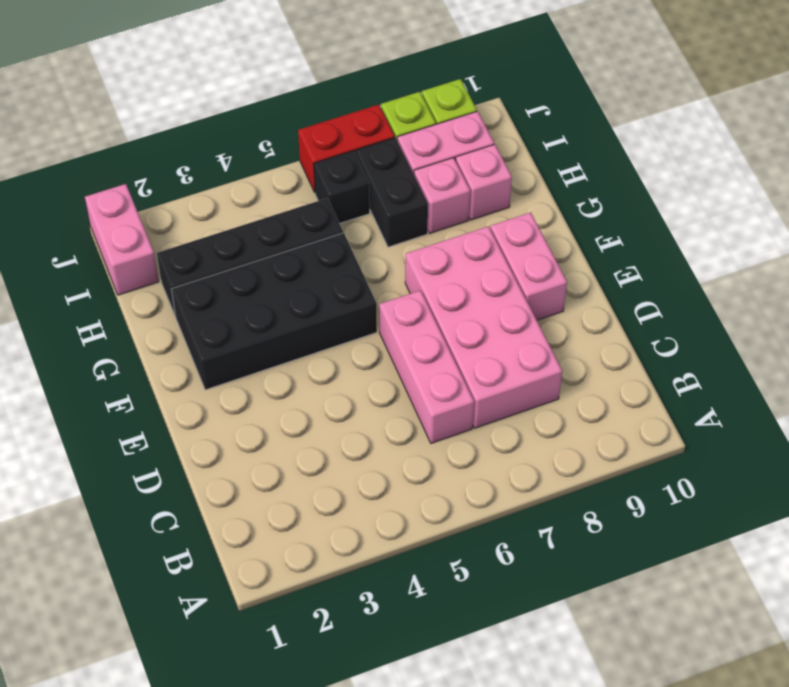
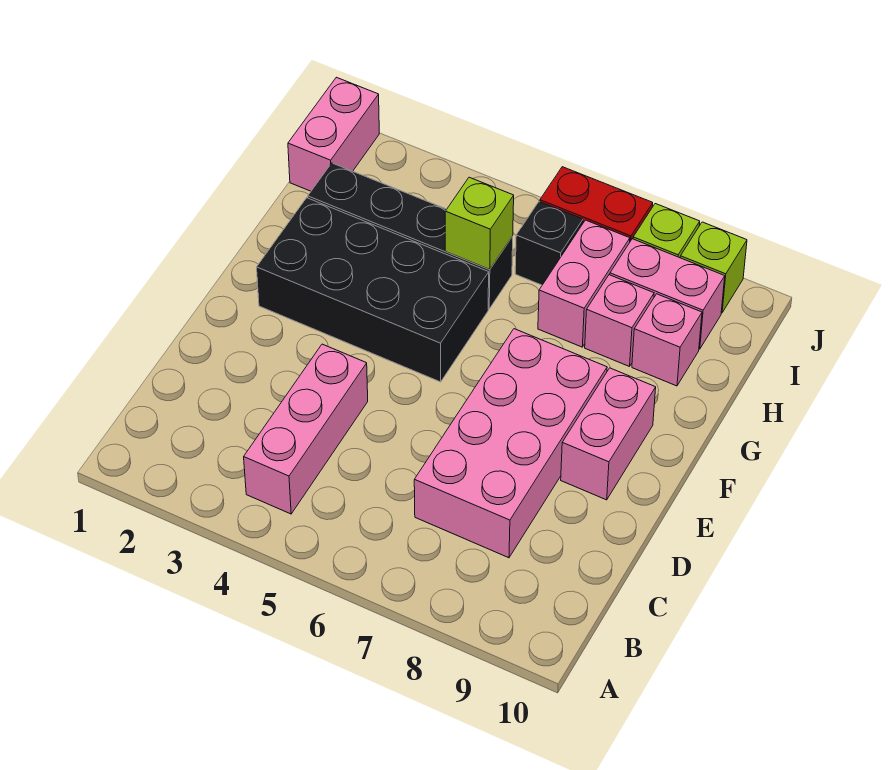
pink brick C6:E6 level 1 -> pink brick B4:D4 level 1
none -> lime brick H5 level 2
black brick H7:I7 level 1 -> pink brick H7:I7 level 1

